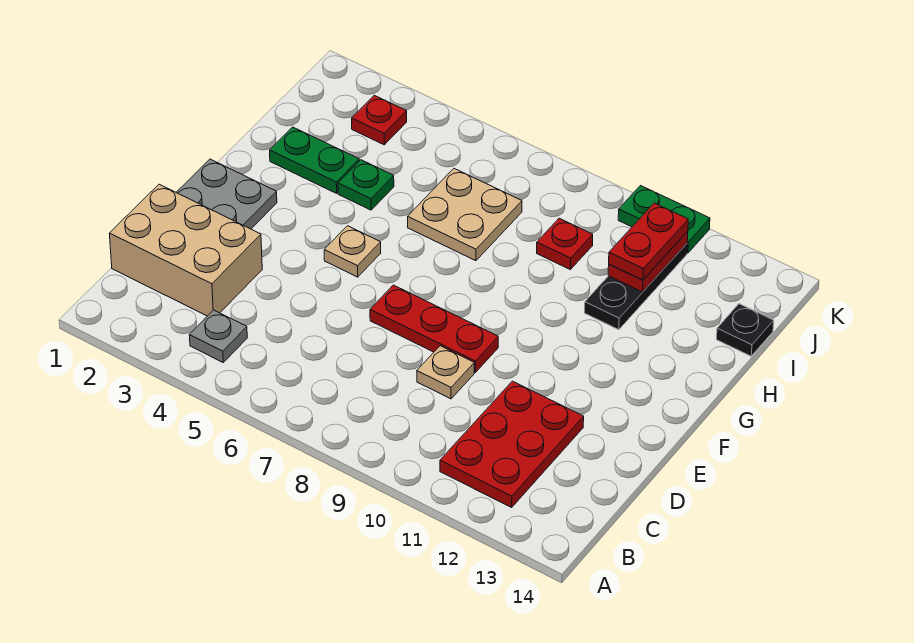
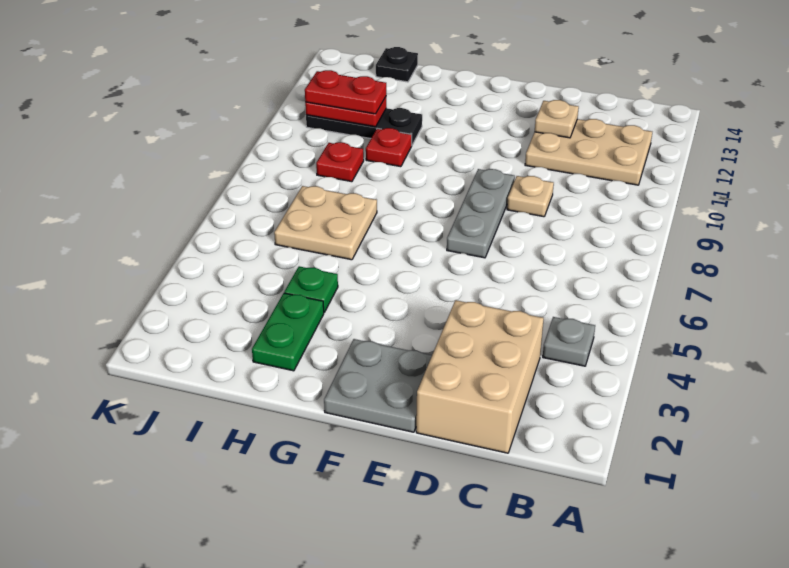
red plate B11:D12 level 1 -> tan plate B11:D12 level 1
red plate E7:E9 level 1 -> grey plate E7:E9 level 1
tan plate F5 level 1 -> tan plate D12 level 2
red plate J3 level 1 -> red plate H10 level 1
green plate K10:K11 level 1 -> none

